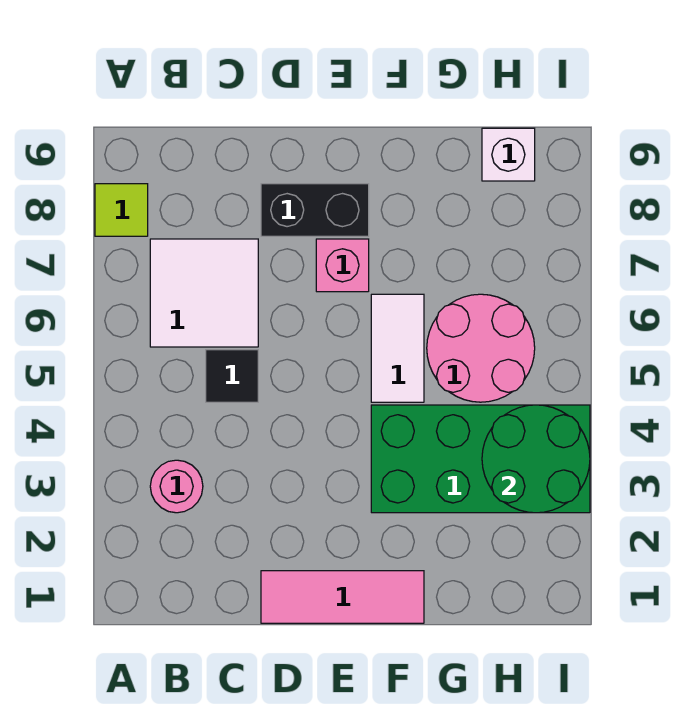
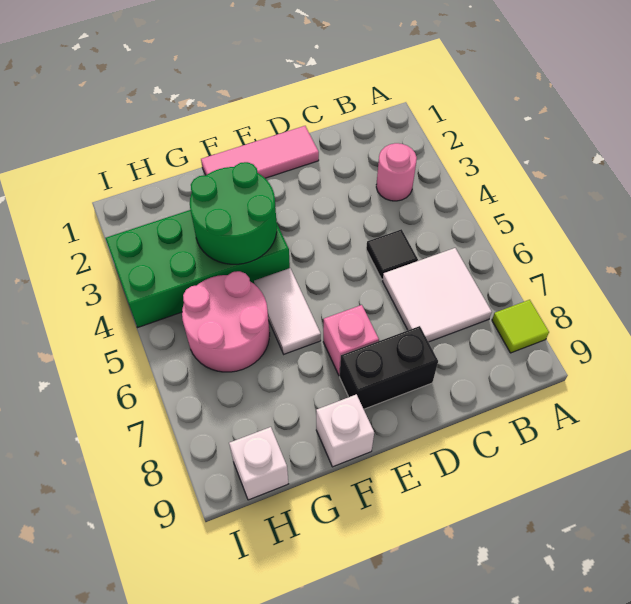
none -> white brick F9 level 1
green round brick H3:I4 level 2 -> green round brick F3:G4 level 2

